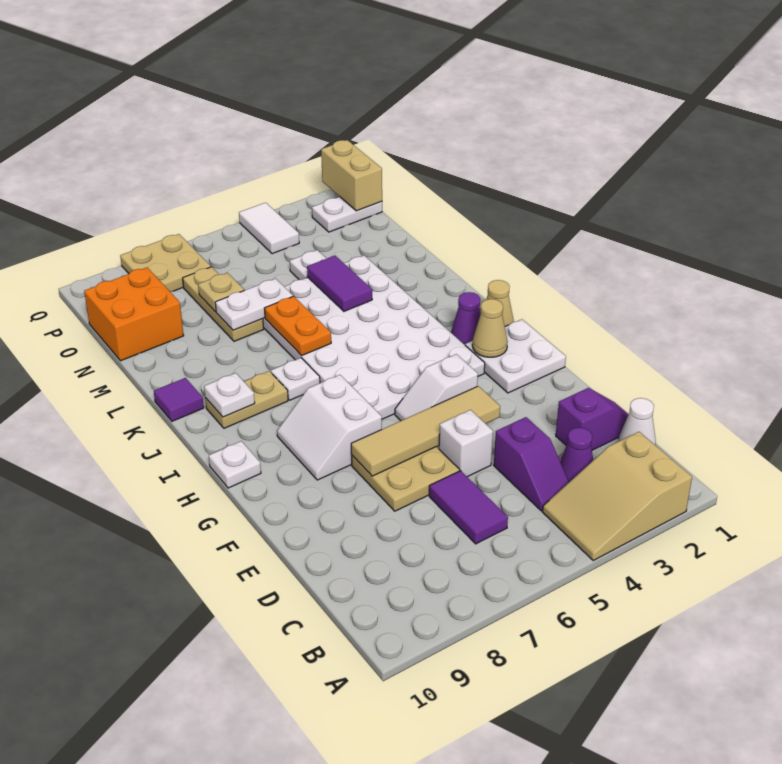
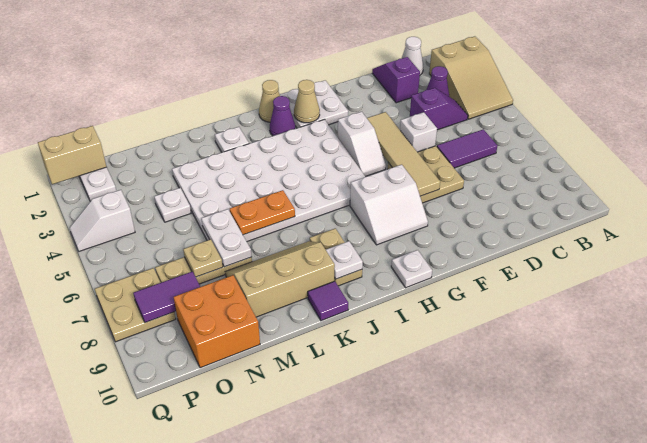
white plate J7 level 1 -> white plate K2 level 1
none -> tan slope K8:M9 level 1 top 9
purple tile L4:M4 level 2 -> purple tile O8:P8 level 2
white tile P4:Q4 level 1 -> white slope P4:Q4 level 1 top P

